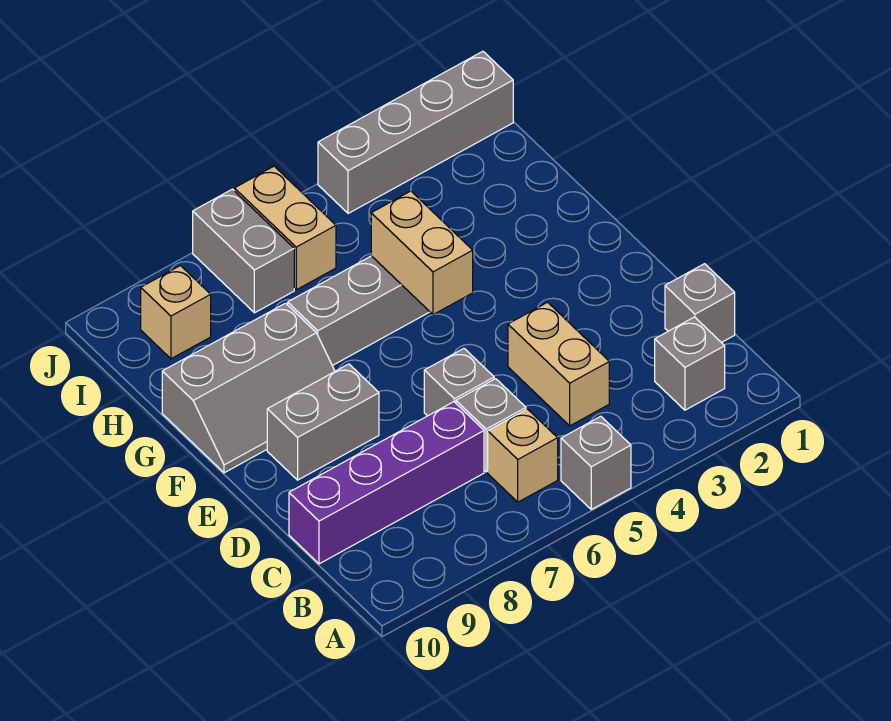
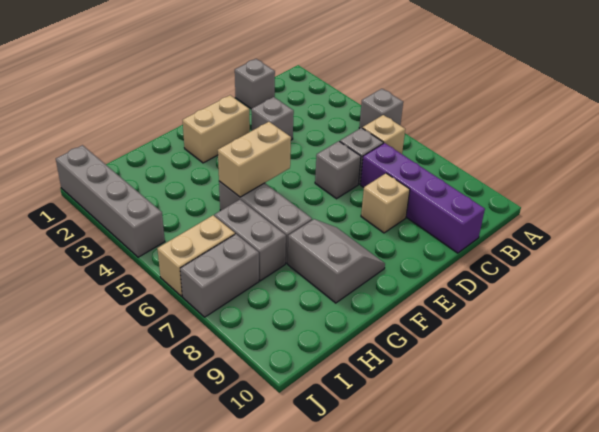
grey brick B2 level 1 -> grey brick D3 level 1
tan brick C4:D4 level 1 -> tan brick E2:F2 level 1
grey brick E8:E9 level 1 -> grey brick H6:H7 level 1
grey slope F8:G10 level 1 top G -> grey slope F8:G9 level 1 top G
tan brick I9 level 1 -> tan brick D8 level 1

